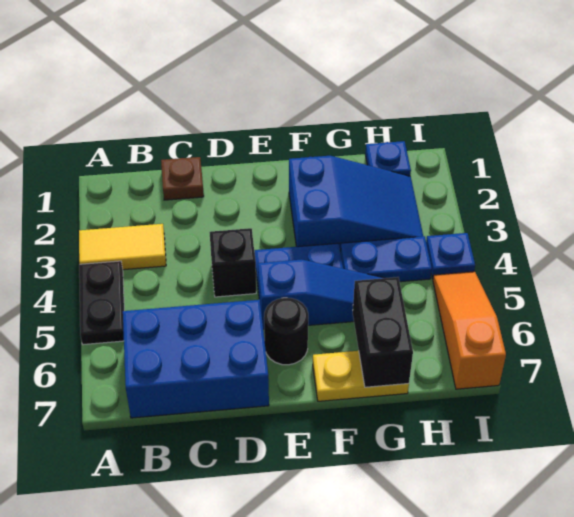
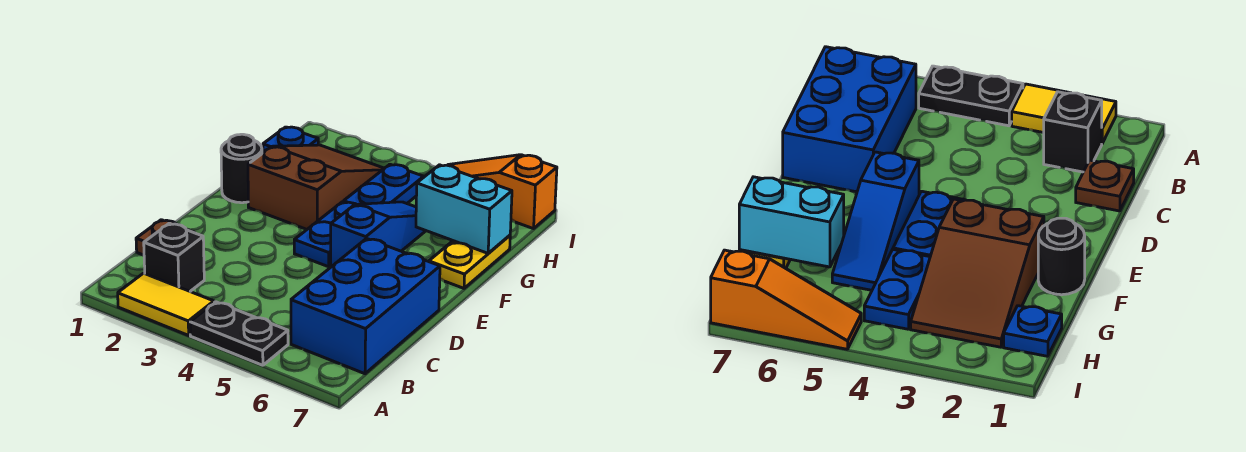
yellow tile A3:B3 level 1 -> yellow tile A2:A3 level 1
black brick D4 level 1 -> black brick B2 level 1
black round brick E6 level 1 -> black round brick F1 level 1
blue slope F2:H3 level 1 top F -> brown slope F2:H3 level 1 top F
black brick G6:G7 level 2 -> cyan brick G6:G7 level 2
blue plate I4 level 1 -> none

